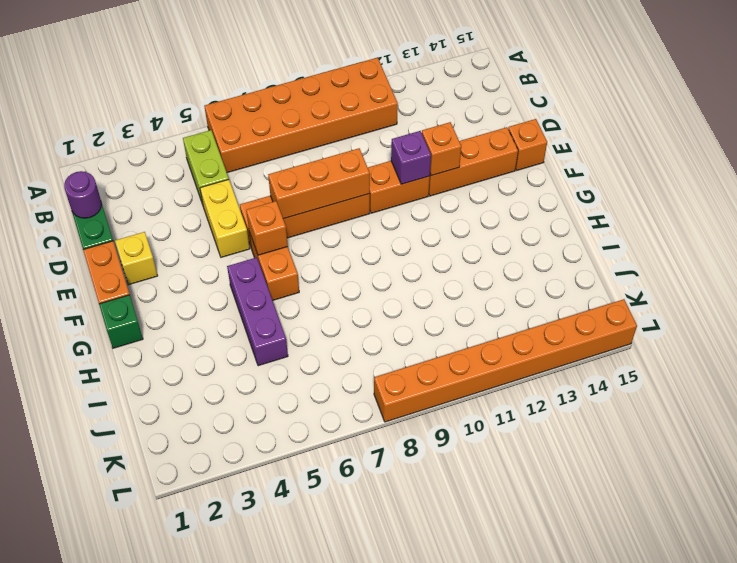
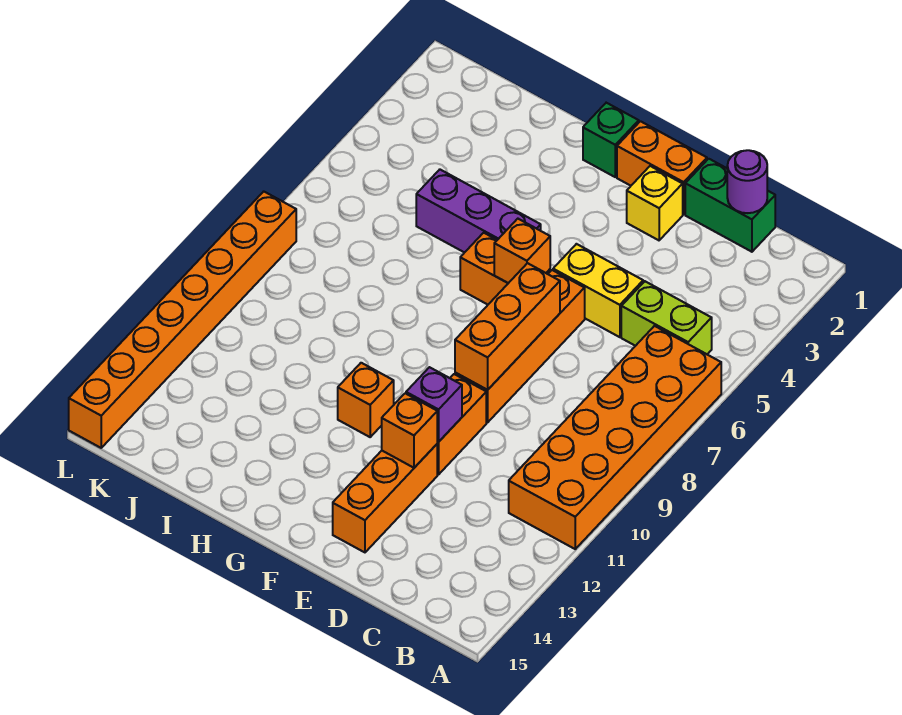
orange brick E15 level 1 -> orange brick G11 level 1

